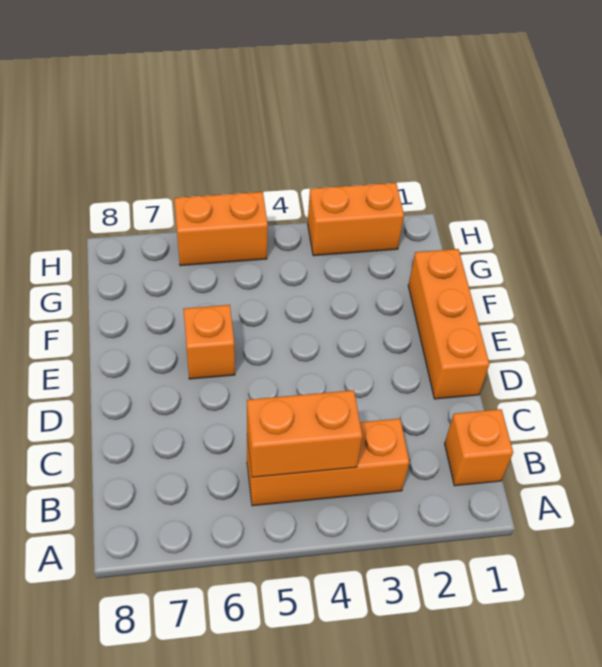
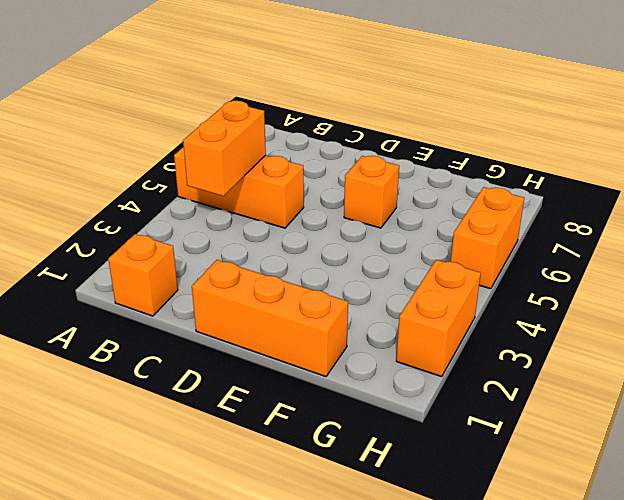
orange brick B3:B5 level 1 -> orange brick A5:C5 level 1

